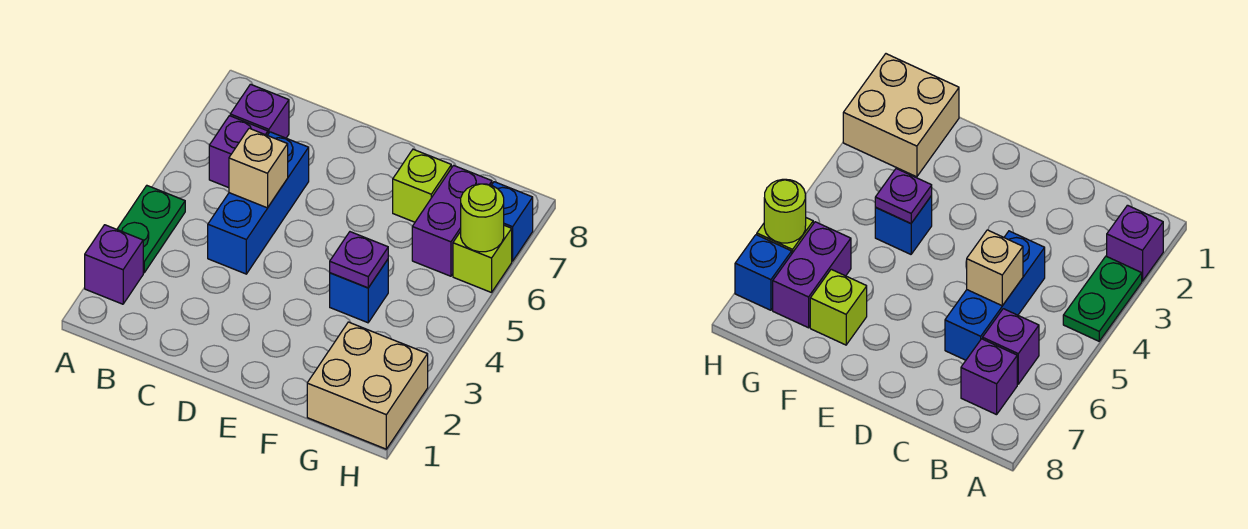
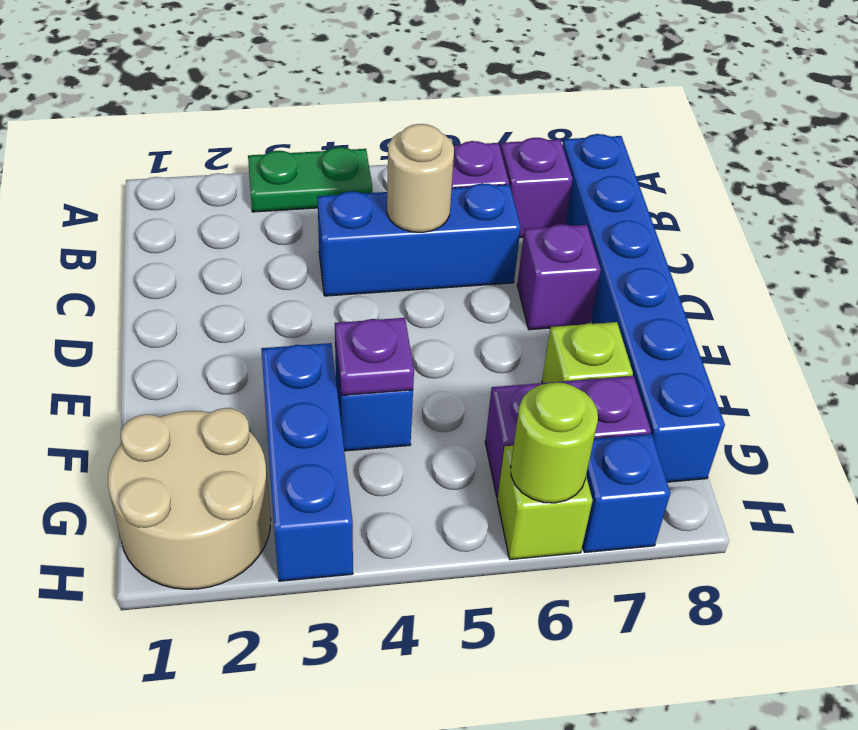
purple brick A2 level 1 -> purple brick D7 level 1
none -> blue brick B8:G8 level 1
tan brick C5 level 2 -> tan round brick C5 level 2
none -> blue brick F3:H3 level 1
tan brick G1:H2 level 1 -> tan round brick G1:H2 level 1

